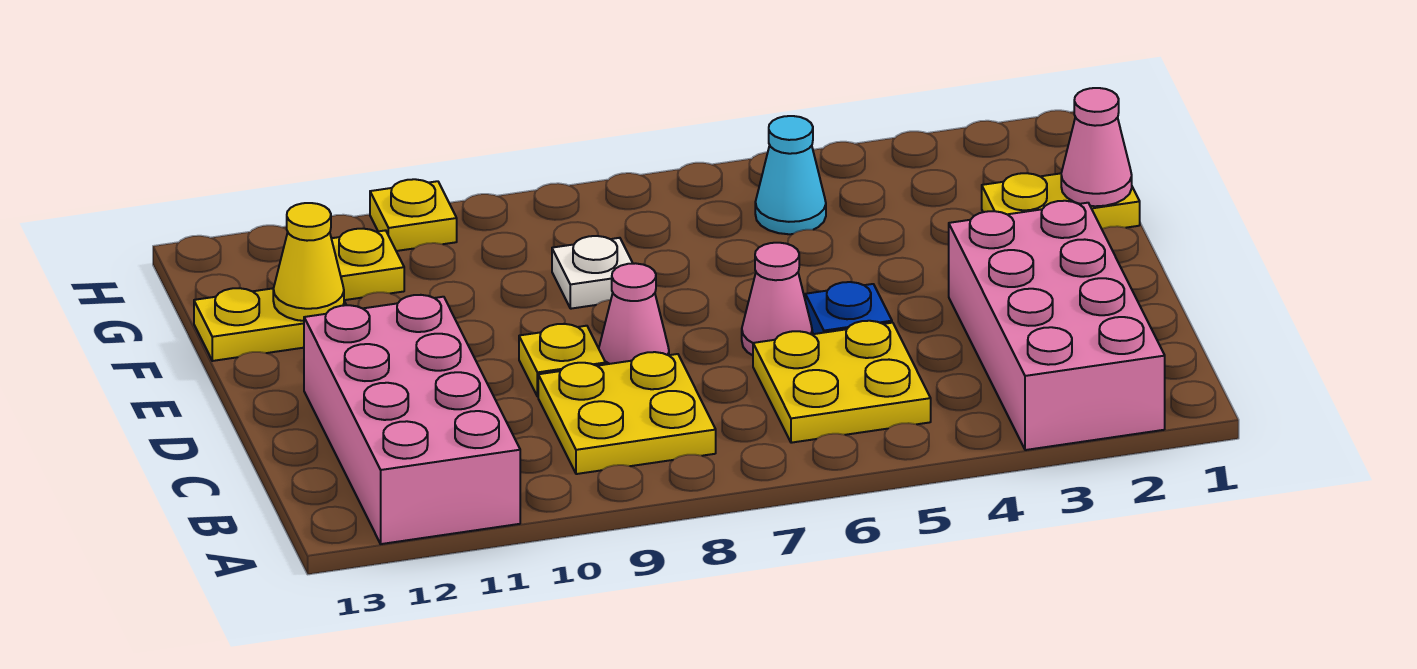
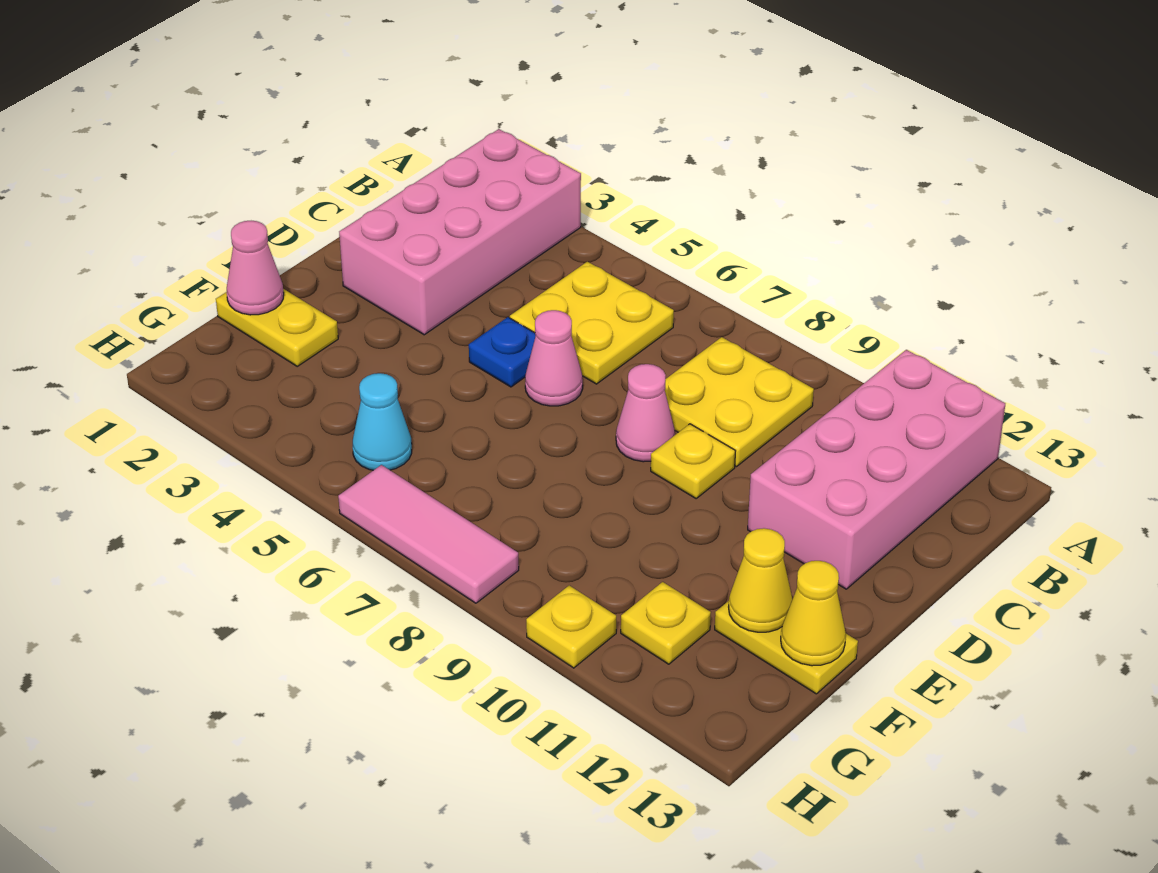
white plate F8 level 1 -> none
none -> yellow cone F13 level 2
none -> pink tile H6:H8 level 1

